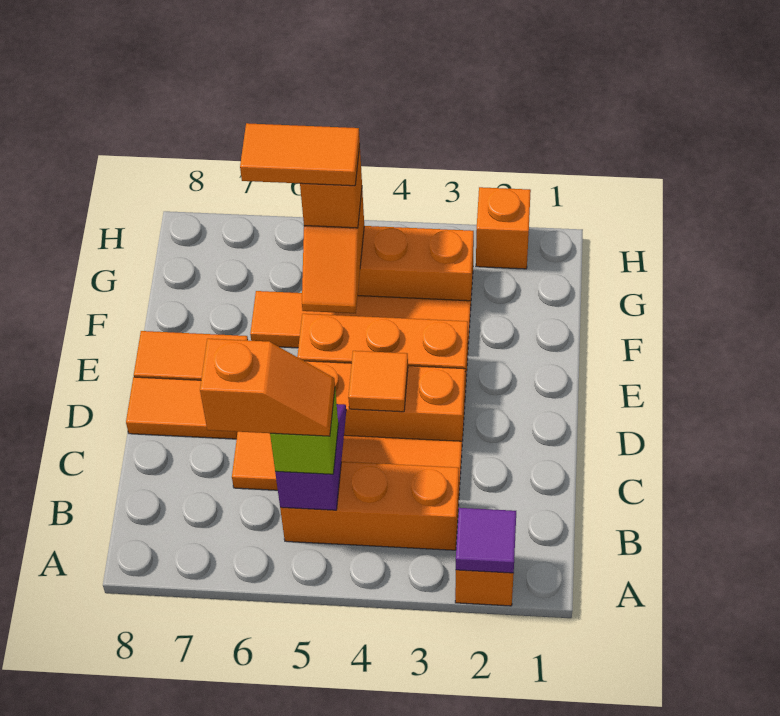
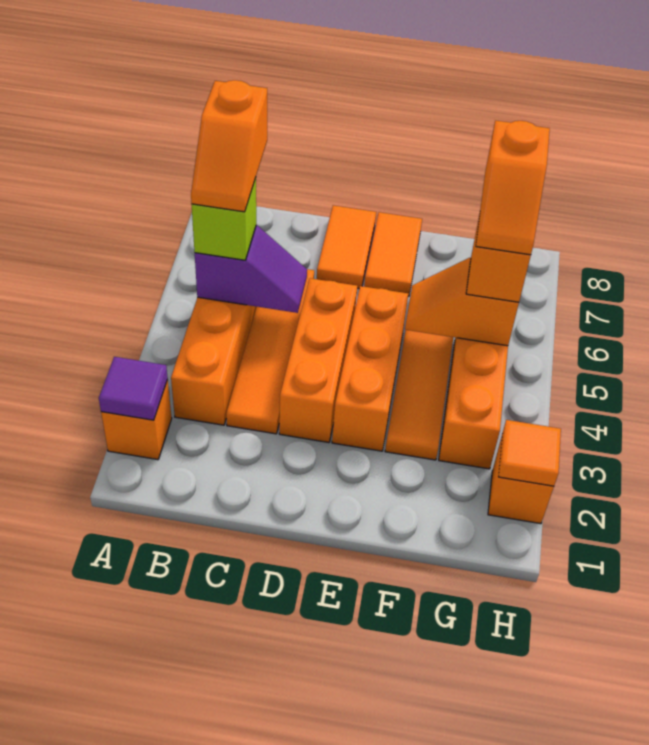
orange tile D4 level 2 -> orange tile H2 level 2
orange tile G5:G6 level 4 -> orange slope G5:G6 level 4 top 6

